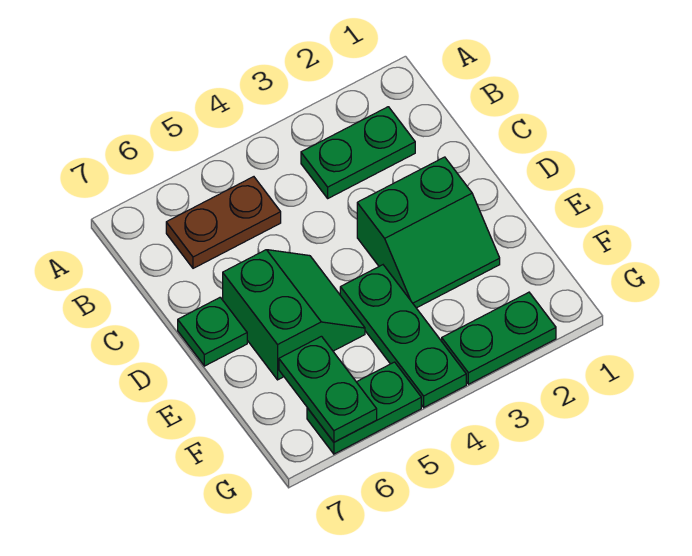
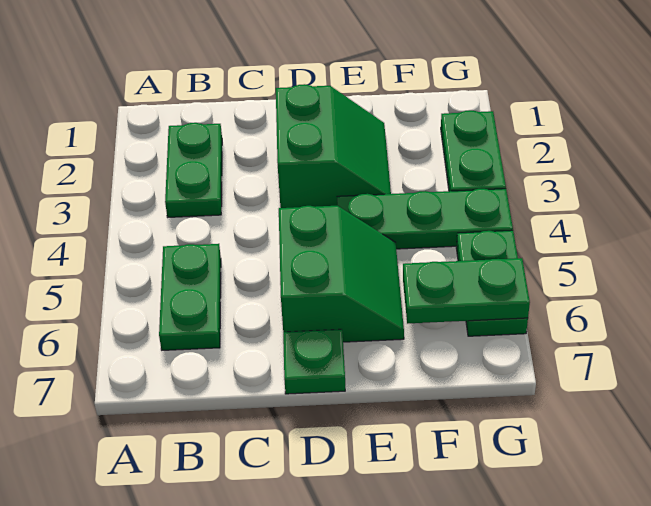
brown plate B5:B6 level 1 -> green plate B5:B6 level 1
green slope D5:E6 level 1 top 6 -> green slope D5:E6 level 1 top D

